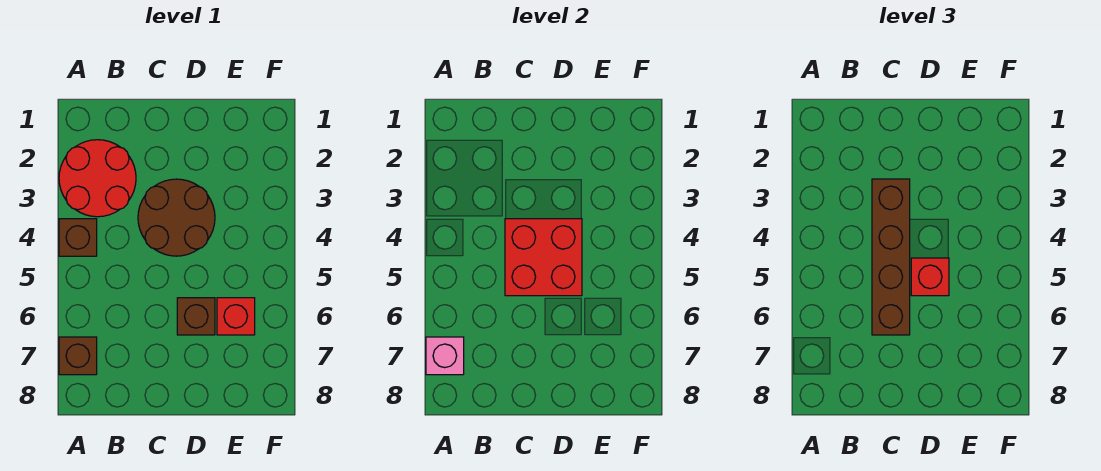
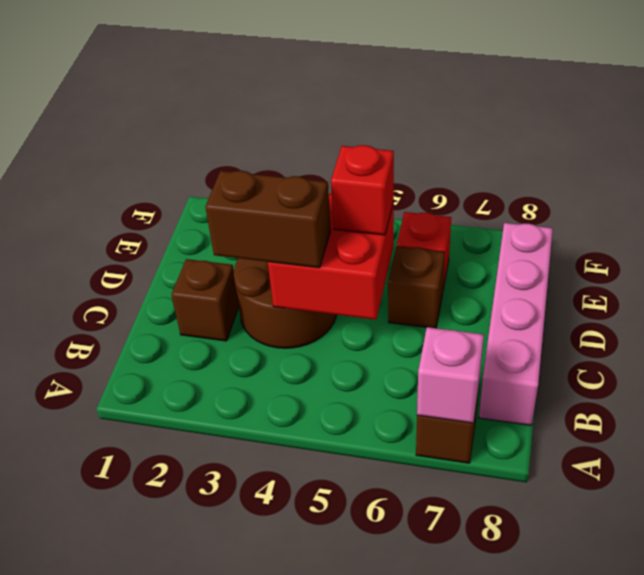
red round brick A2:B3 level 1 -> none
brown brick A4 level 1 -> brown brick C2 level 1
none -> pink brick B8:E8 level 1
brown brick C3:C6 level 3 -> brown brick C3:C4 level 3

